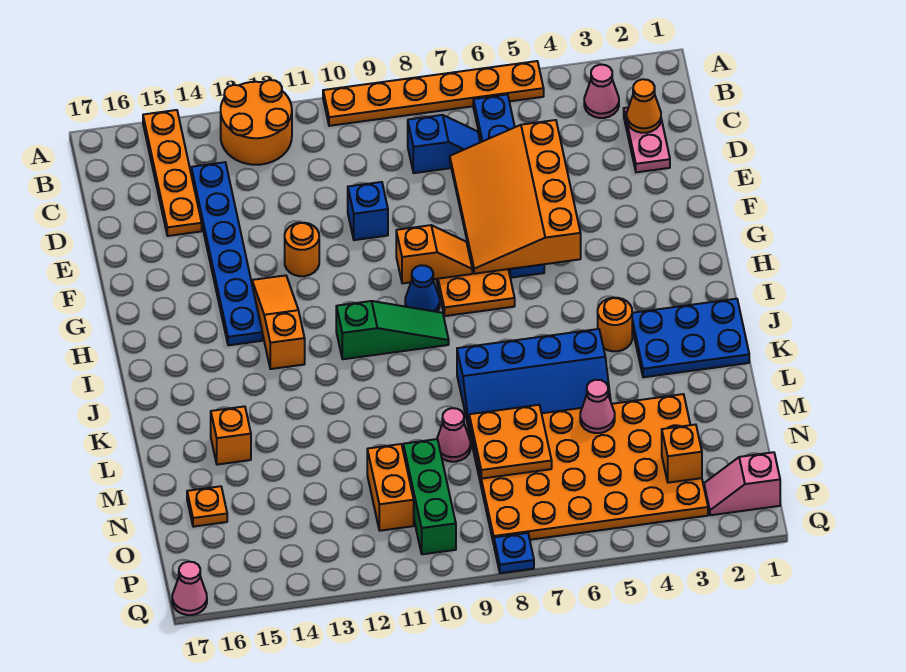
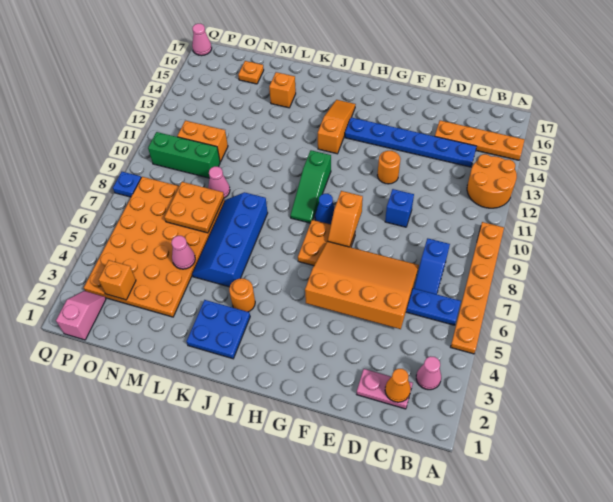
orange slope G13:I13 level 1 top I -> orange slope I13:I15 level 1 top 13
blue plate J1:K3 level 1 -> blue plate J2:K3 level 1

